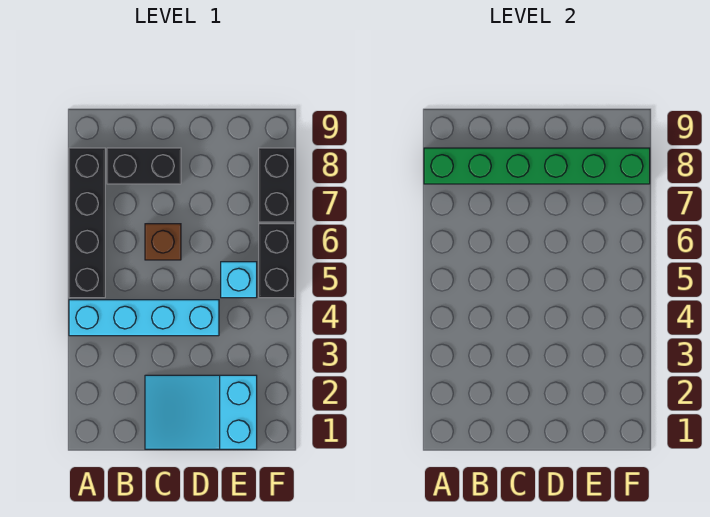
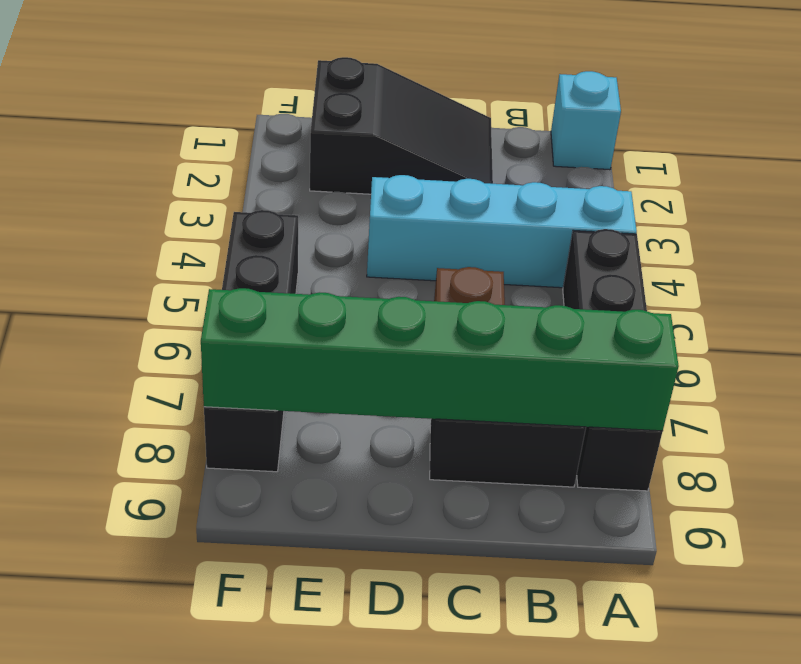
cyan slope C1:E2 level 1 top E -> black slope C1:E2 level 1 top E
cyan brick E5 level 1 -> cyan brick A1 level 1

